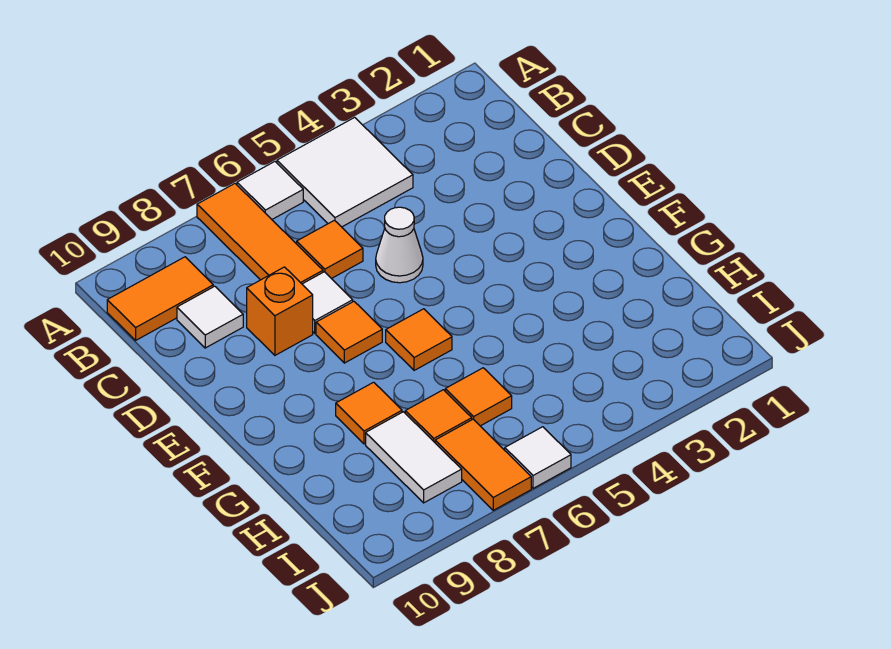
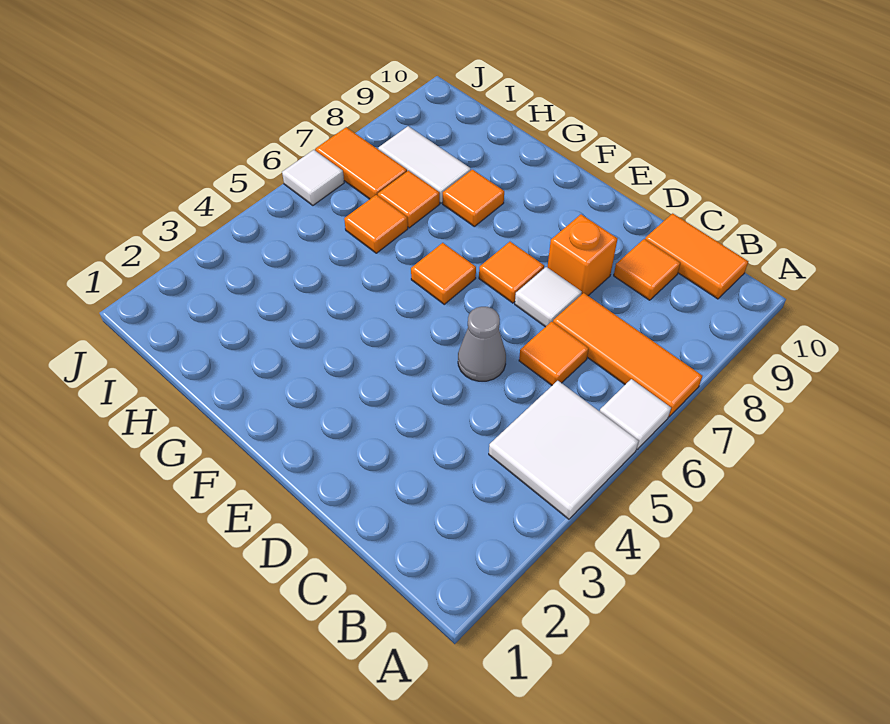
orange tile B9:B10 level 1 -> orange tile B10:C10 level 1
white tile C9 level 1 -> orange tile C9 level 1
white cone D5 level 1 -> grey cone D5 level 1

